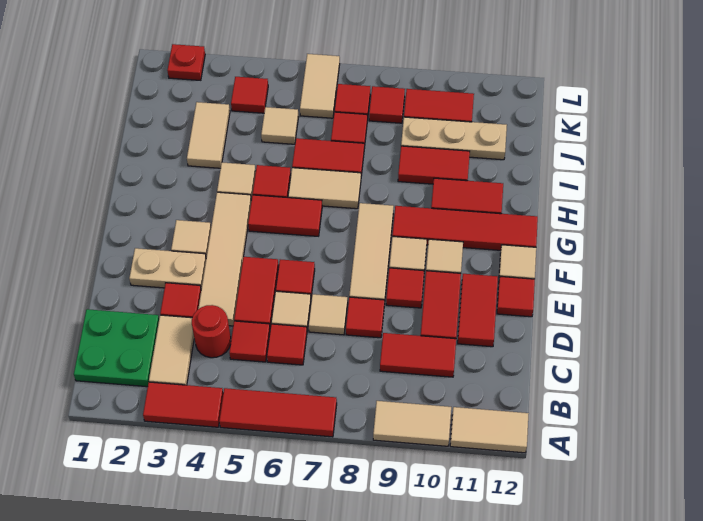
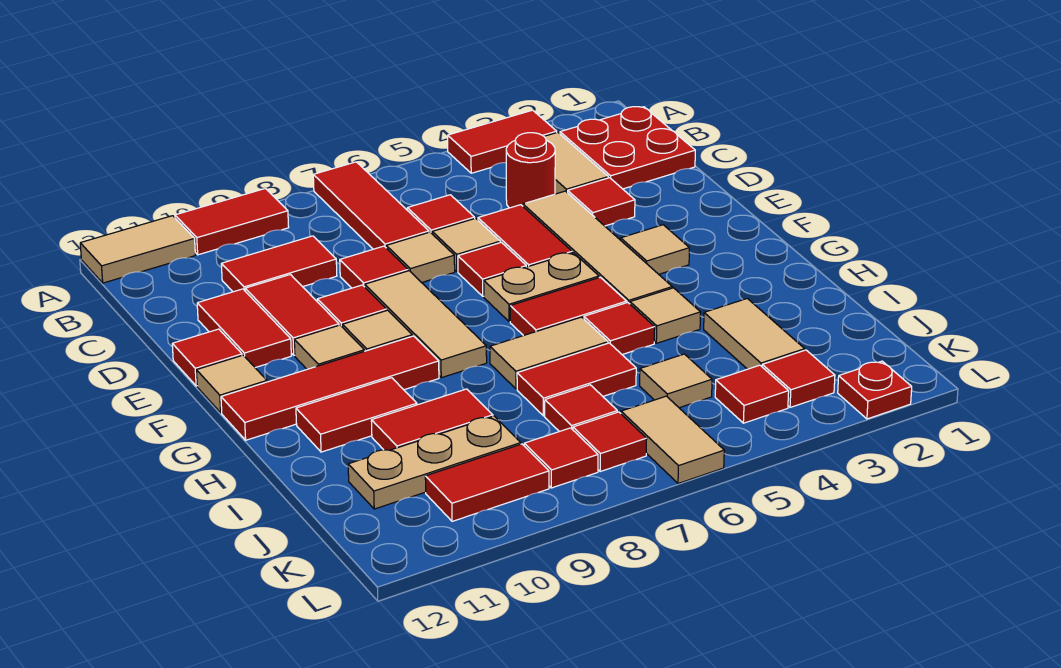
red tile A5:A7 level 1 -> red tile A7:C7 level 1
tan tile A9:A10 level 1 -> red tile A9:A10 level 1
green plate B1:C2 level 1 -> red plate B1:C2 level 1
red tile C5 level 1 -> red tile K3 level 1
tan plate E2:E3 level 1 -> tan plate F5:F6 level 1

